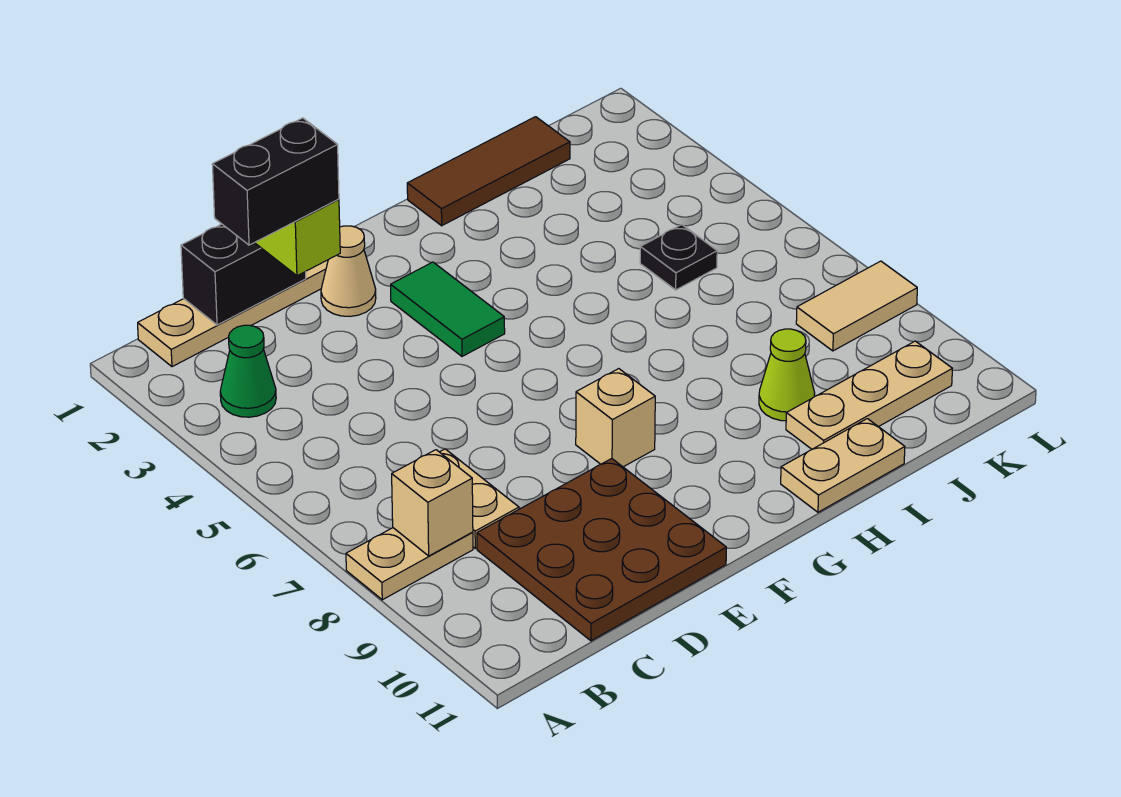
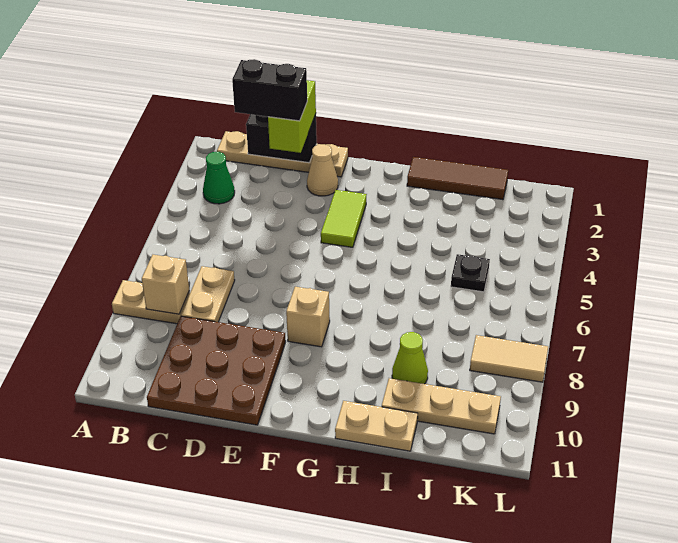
green tile F3:F4 level 1 -> lime tile F3:F4 level 1

